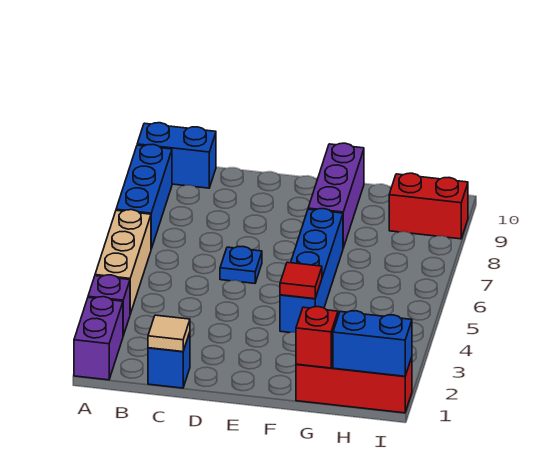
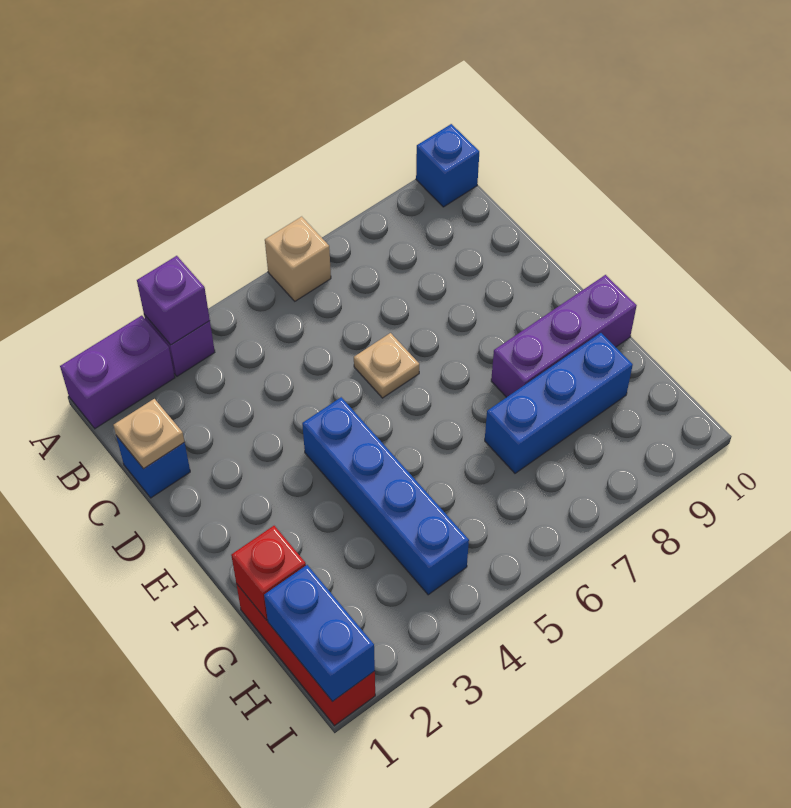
none -> purple brick A3 level 2
tan brick A4:A6 level 1 -> tan brick A6 level 1
blue brick A7:A9 level 1 -> blue brick G7:G9 level 1
blue brick A10:B10 level 1 -> blue brick A10 level 1
tan tile C1 level 2 -> tan plate C1 level 2
blue plate D6 level 1 -> tan plate D6 level 1
blue brick F4:F7 level 1 -> blue brick E4:H4 level 1
red tile F4 level 2 -> none
red brick H9:I9 level 1 -> none

